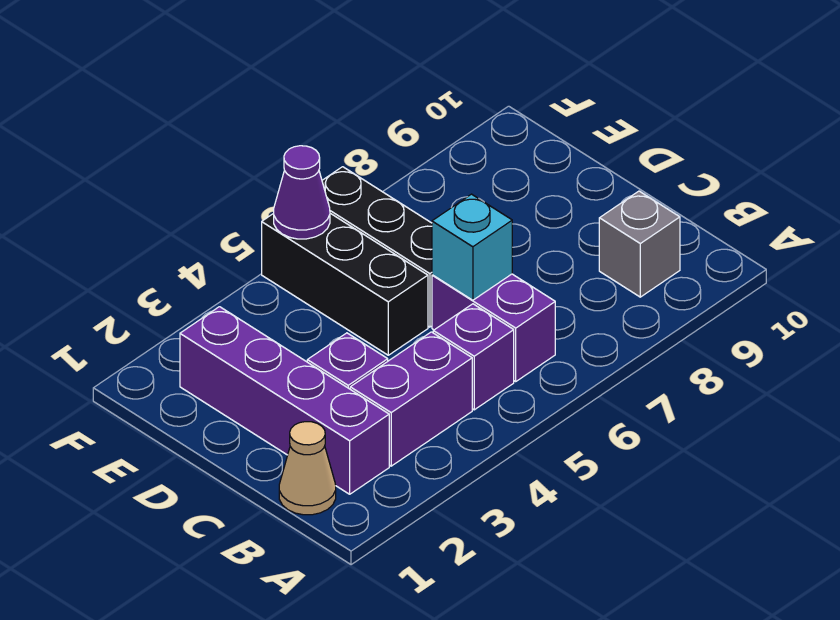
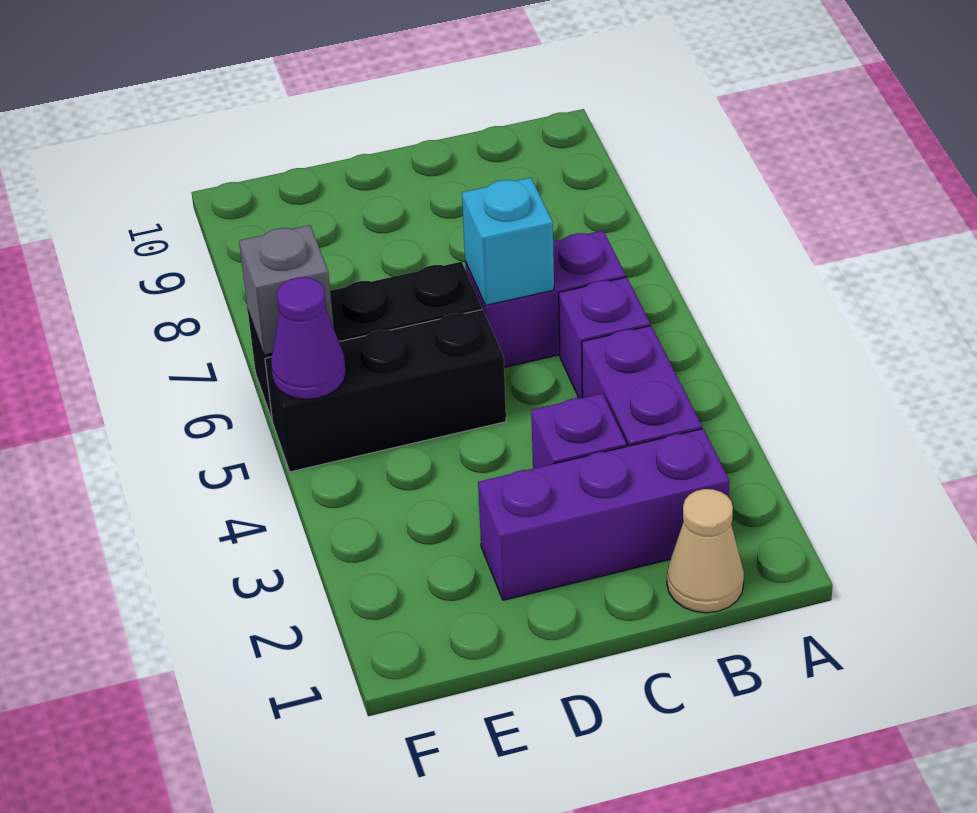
purple brick B2:E2 level 1 -> purple brick B2:D2 level 1
grey brick B9 level 1 -> grey brick F6 level 2

